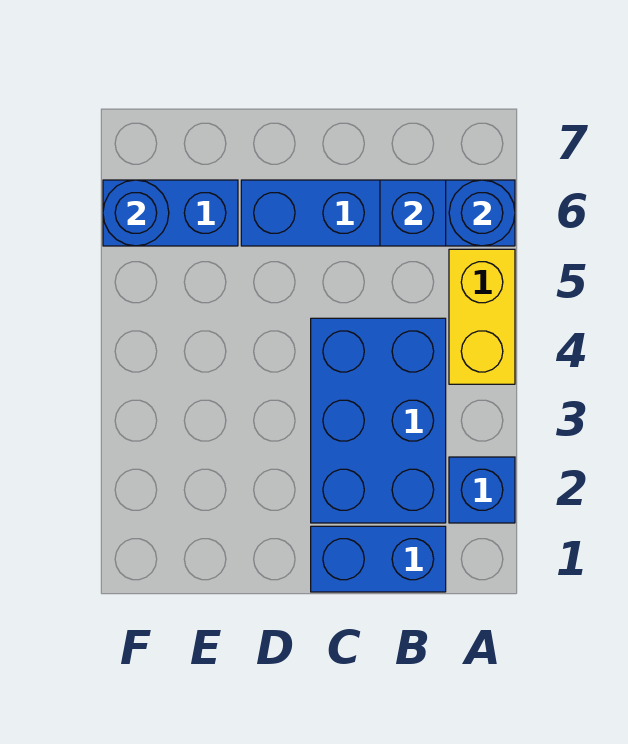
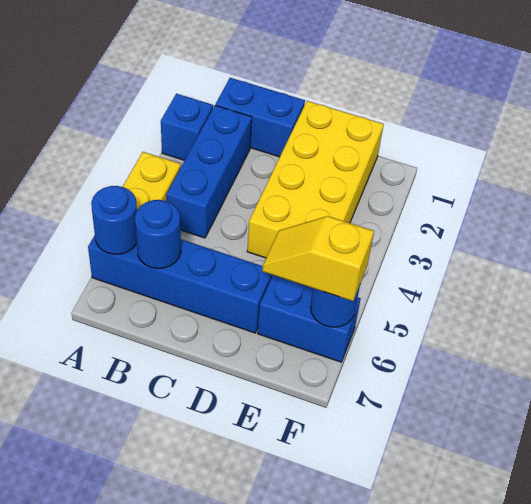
blue brick B2:C4 level 1 -> blue brick B2:B4 level 1
blue brick B6 level 2 -> blue round brick B6 level 2
none -> yellow brick D1:E4 level 1
none -> yellow slope E6:F6 level 3 top F

